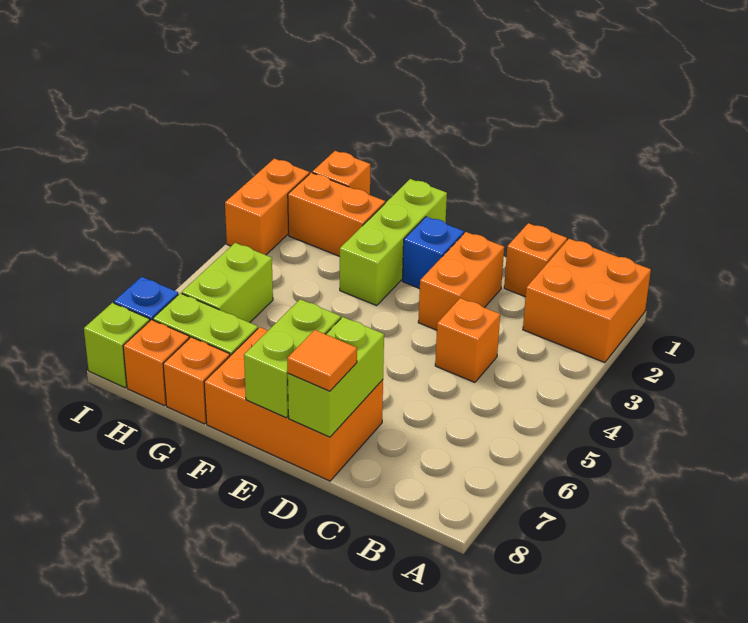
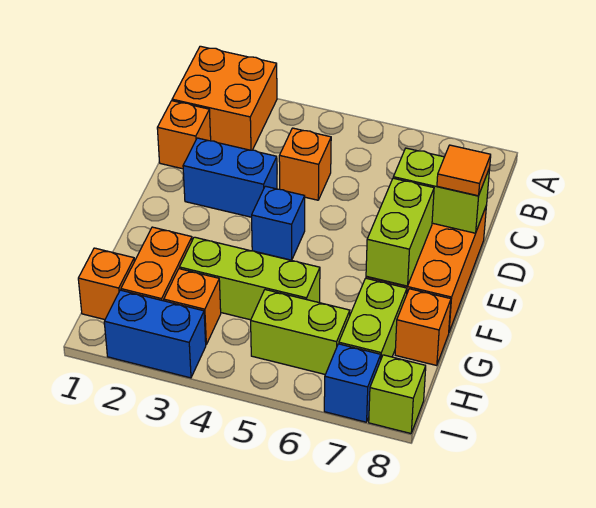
orange brick D2:D3 level 1 -> blue brick D2:D3 level 1
blue brick E2 level 1 -> blue brick E4 level 1
lime brick E7:E8 level 2 -> lime brick E7:F7 level 2
lime brick F1:F3 level 1 -> lime brick G3:G5 level 1
orange brick H8 level 1 -> orange brick H3 level 1
orange brick I2:I3 level 1 -> blue brick I2:I3 level 1

